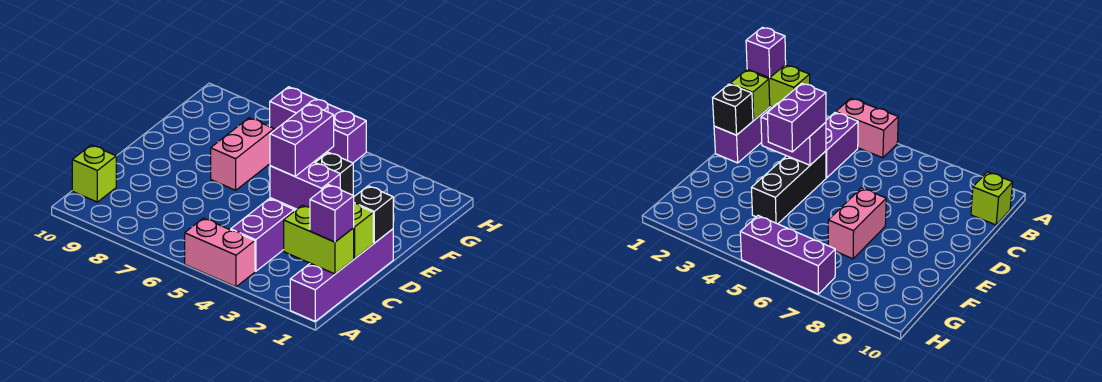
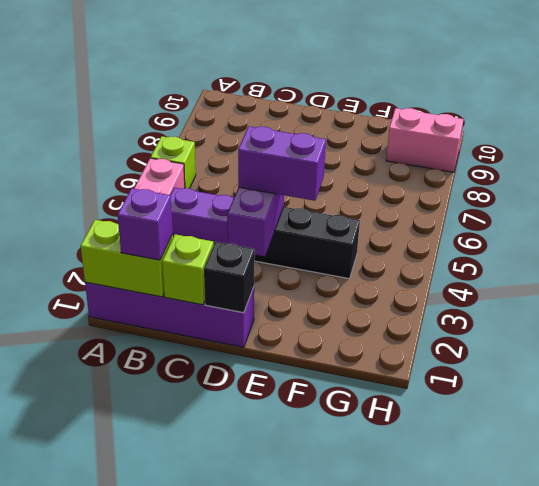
lime brick B1:B2 level 2 -> lime brick A1:B1 level 2
lime brick B10 level 1 -> lime brick A6 level 1
pink brick E7:F7 level 1 -> pink brick G9:H9 level 1
purple brick H5:H7 level 1 -> none

